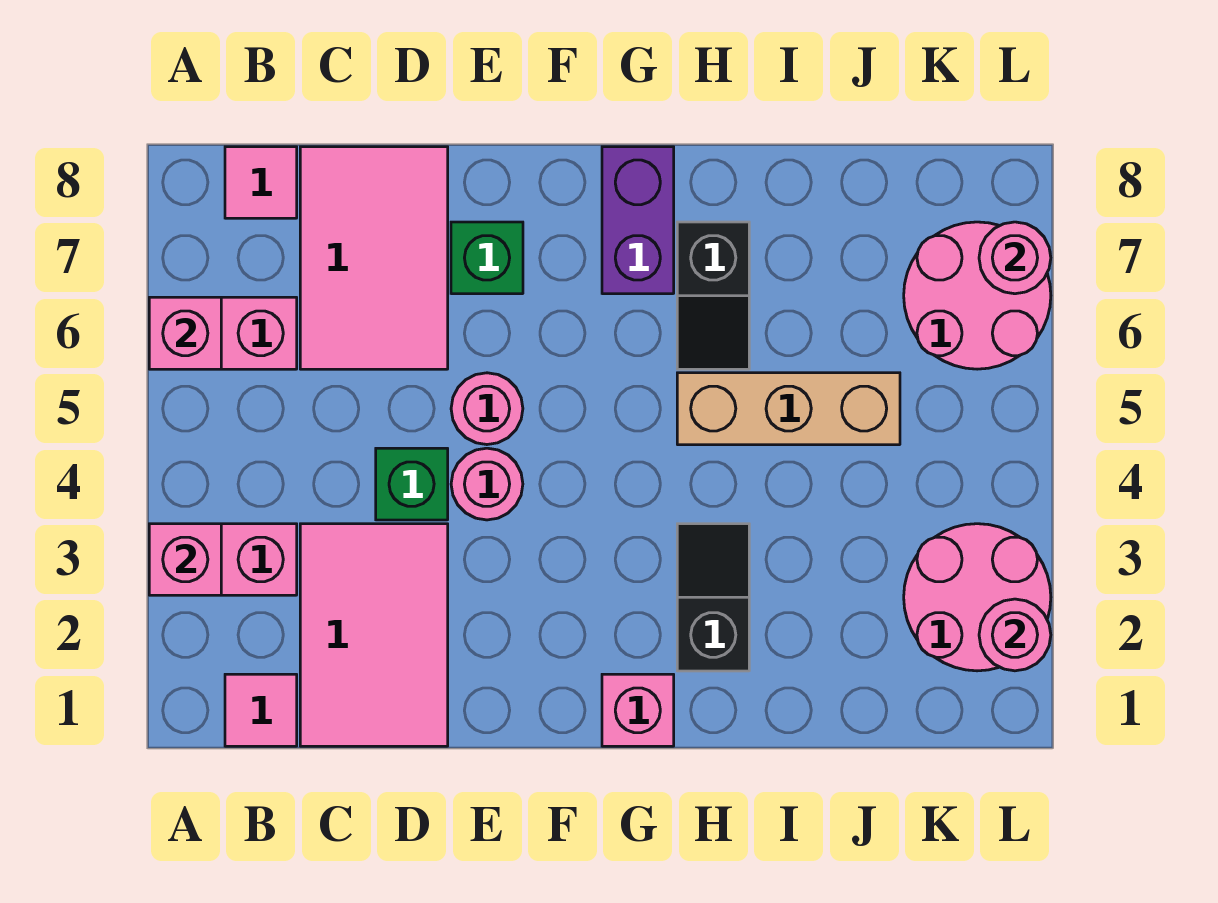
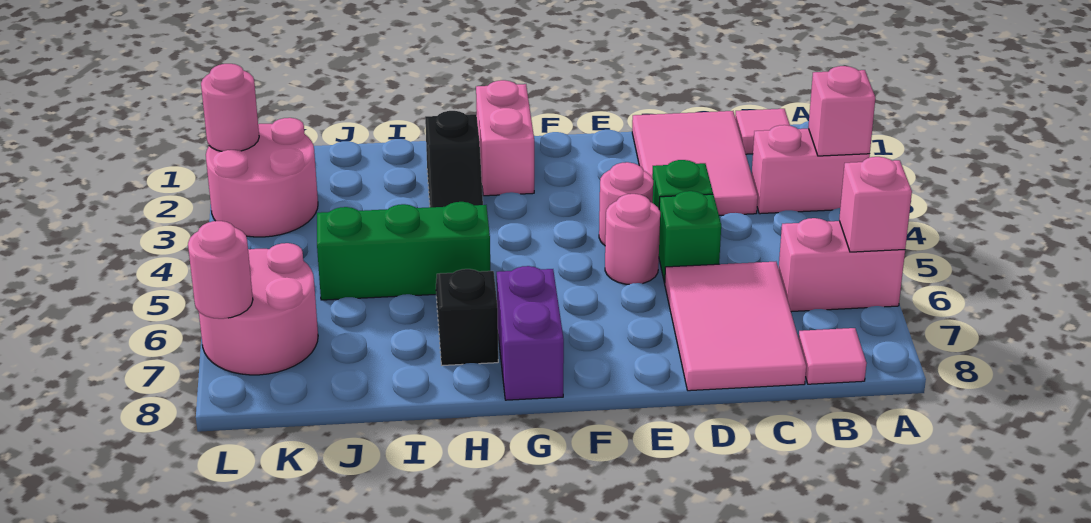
green brick E7 level 1 -> green brick D5 level 1
pink brick G1 level 1 -> pink brick G1:G2 level 1
tan brick H5:J5 level 1 -> green brick H5:J5 level 1

